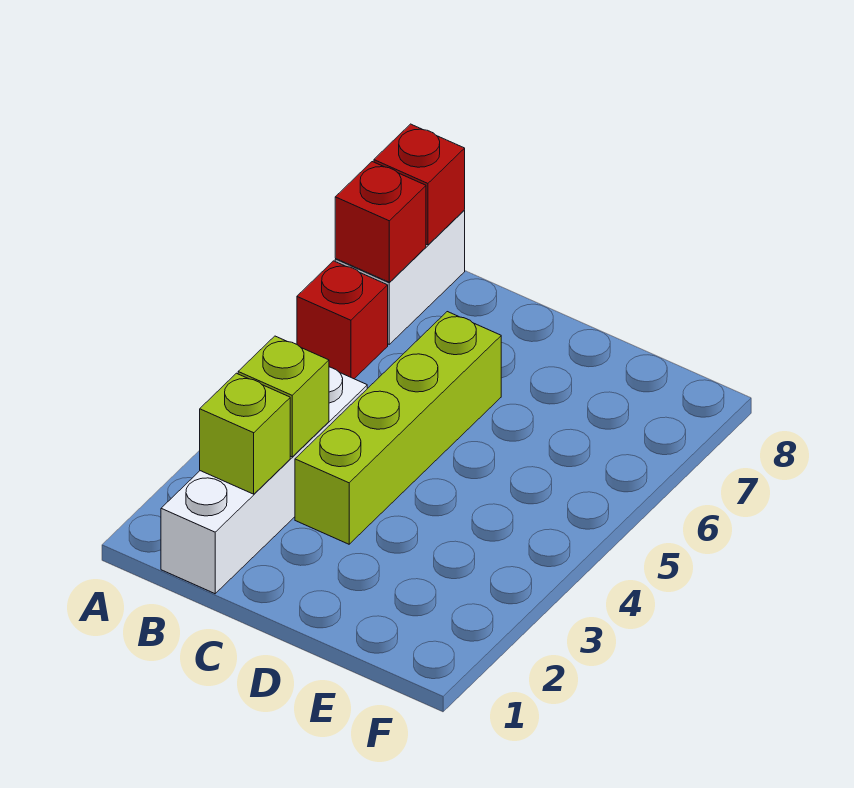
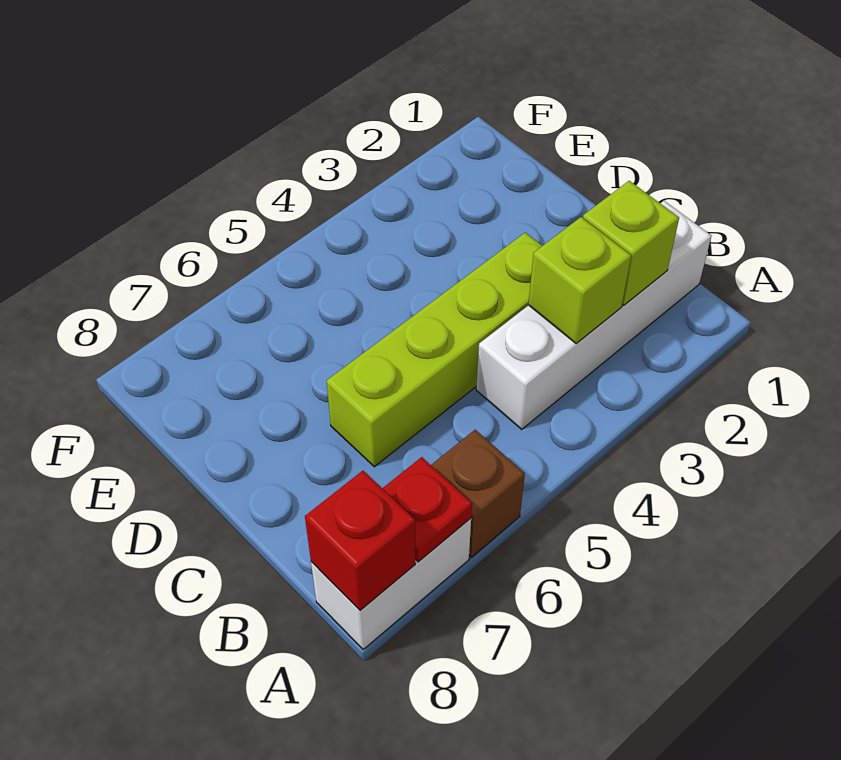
red brick A6 level 1 -> brown brick A6 level 1
red brick A7 level 2 -> red plate A7 level 2

